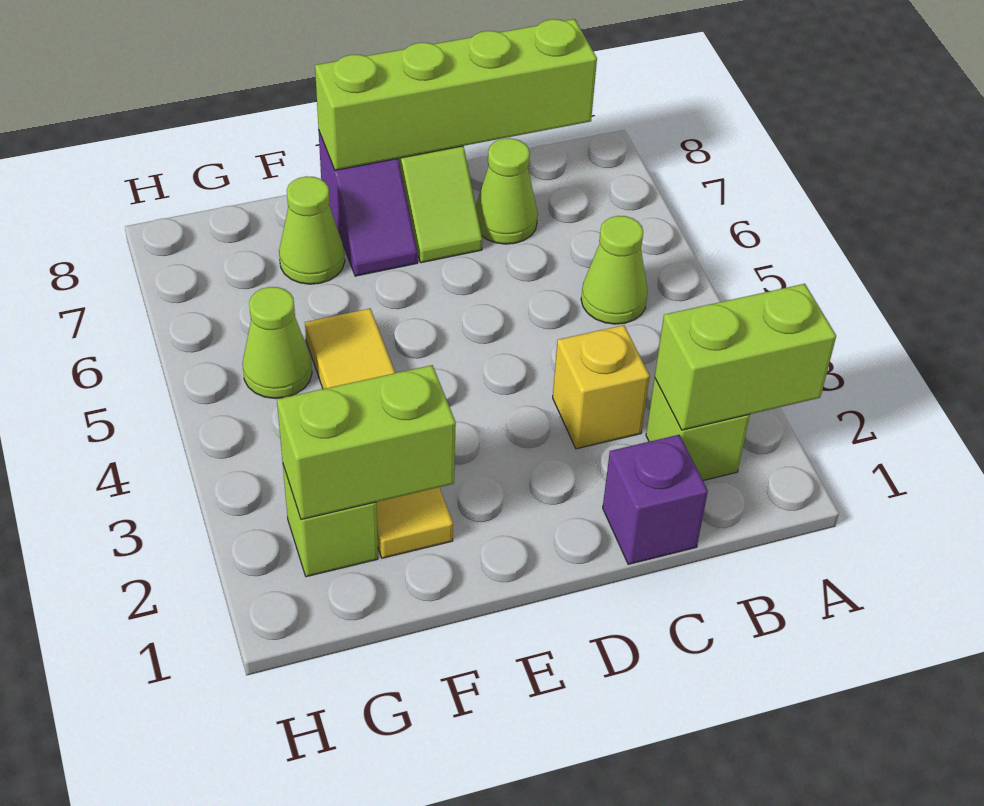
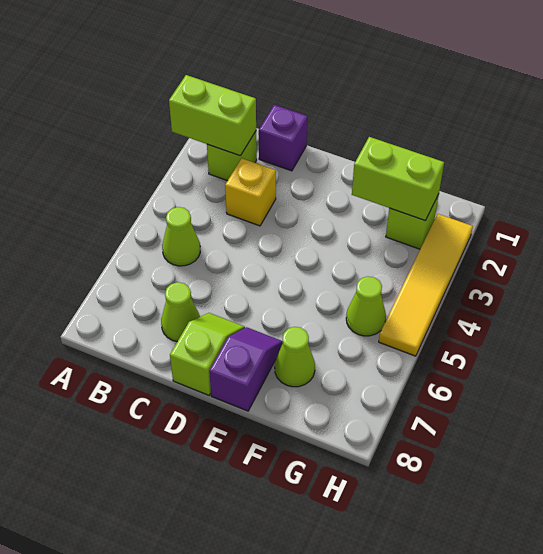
lime brick B8:E8 level 2 -> none
yellow tile F2:F5 level 1 -> yellow tile H2:H5 level 1

